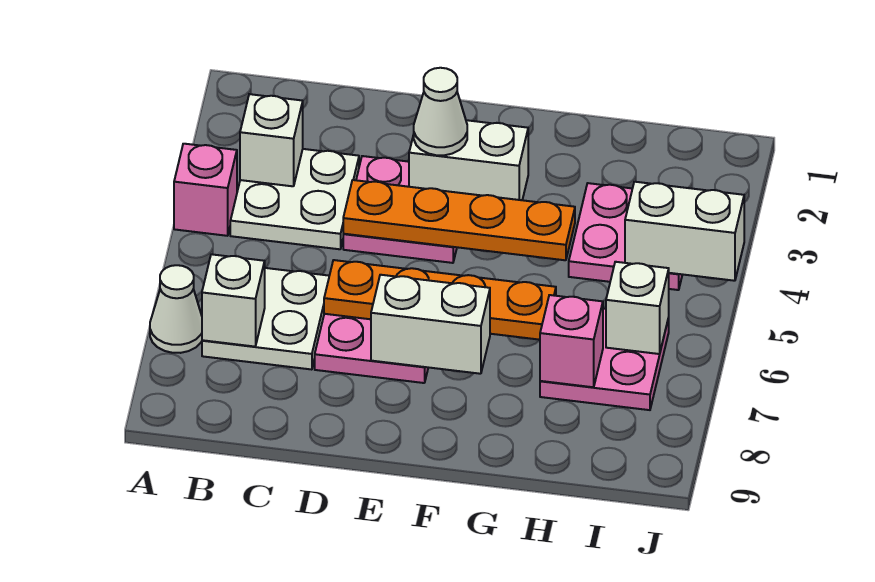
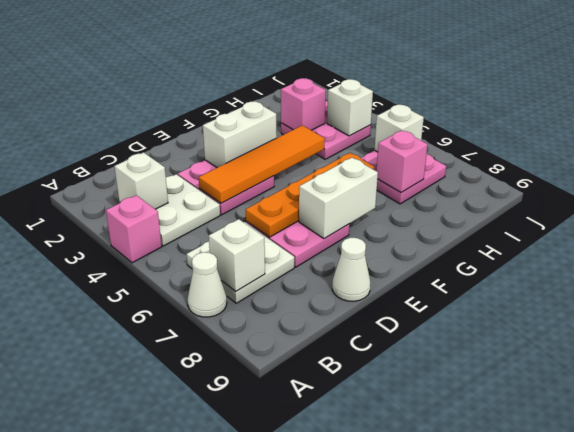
orange plate D4:G4 level 2 -> orange tile D4:G4 level 2
white cone E3 level 3 -> white cone D9 level 1
none -> pink brick H3 level 2
white brick I4:J4 level 2 -> white brick I4 level 2

